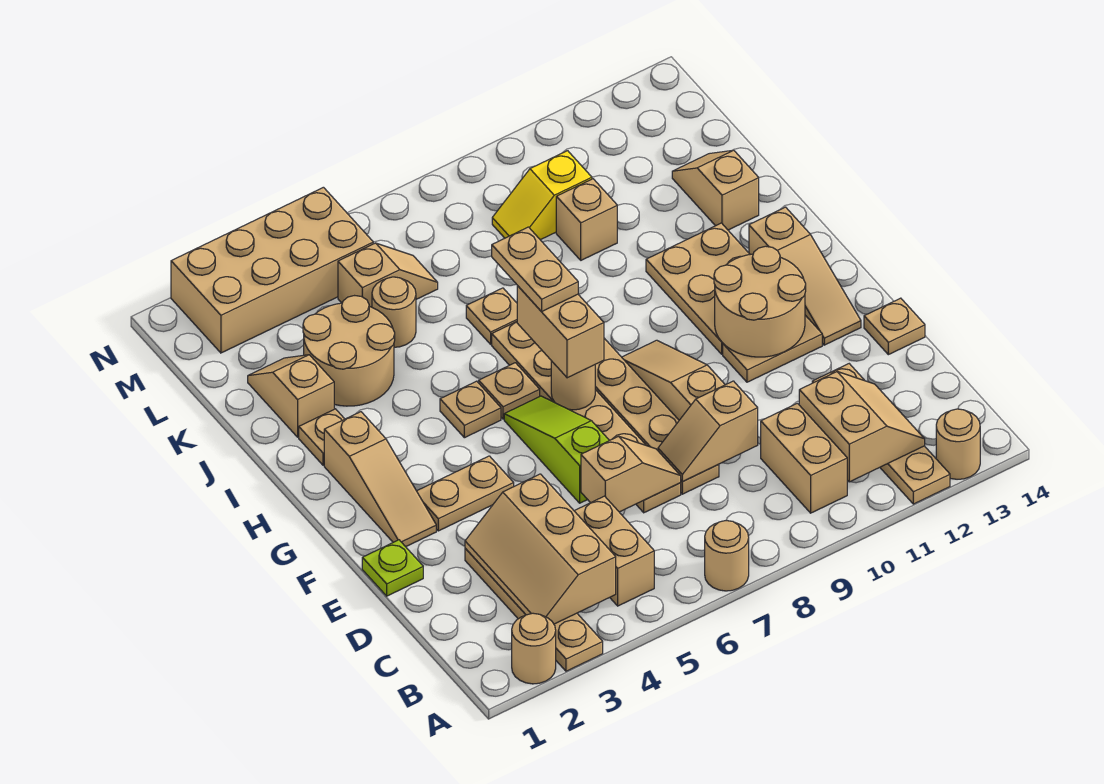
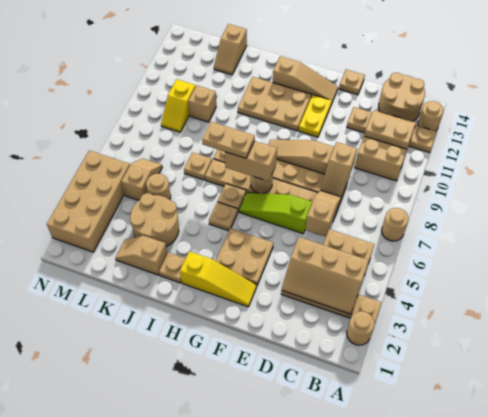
lime plate E1 level 1 -> none
tan slope F2:H2 level 1 top H -> yellow slope F2:H2 level 1 top H
tan plate F3:F4 level 1 -> tan plate F3:G4 level 1
tan plate F11:F12 level 1 -> yellow plate F11:F12 level 1
tan round brick F11:G12 level 2 -> tan round brick B13:C14 level 1
tan slope J13:K13 level 1 top J -> tan slope K13:K14 level 1 top 14

